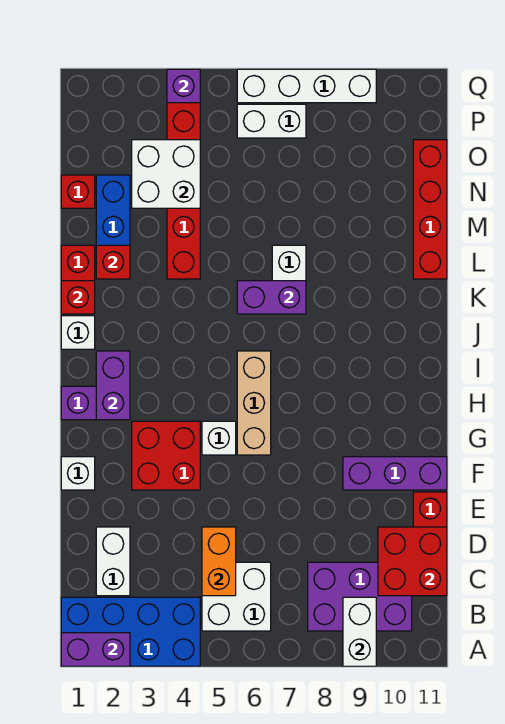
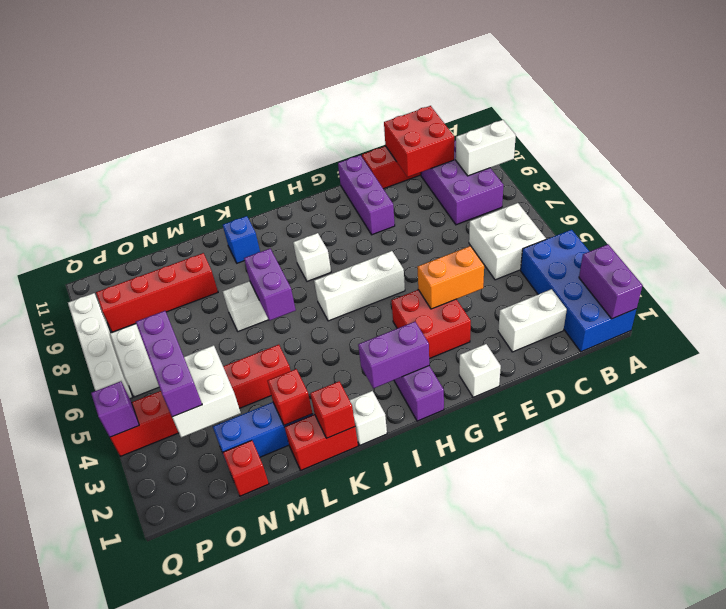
orange brick C5:D5 level 2 -> orange brick E4:F4 level 2
white brick G5 level 1 -> white brick I8 level 1
tan brick G6:I6 level 1 -> white brick G6:I6 level 1
none -> blue brick K10 level 1
red brick L11:O11 level 1 -> red brick M9:P9 level 1
none -> purple brick O3:O5 level 3

